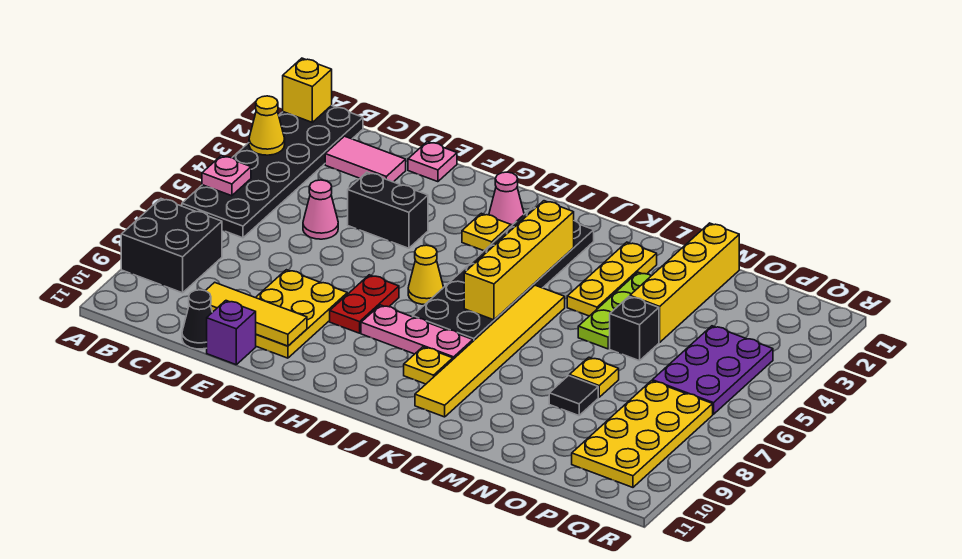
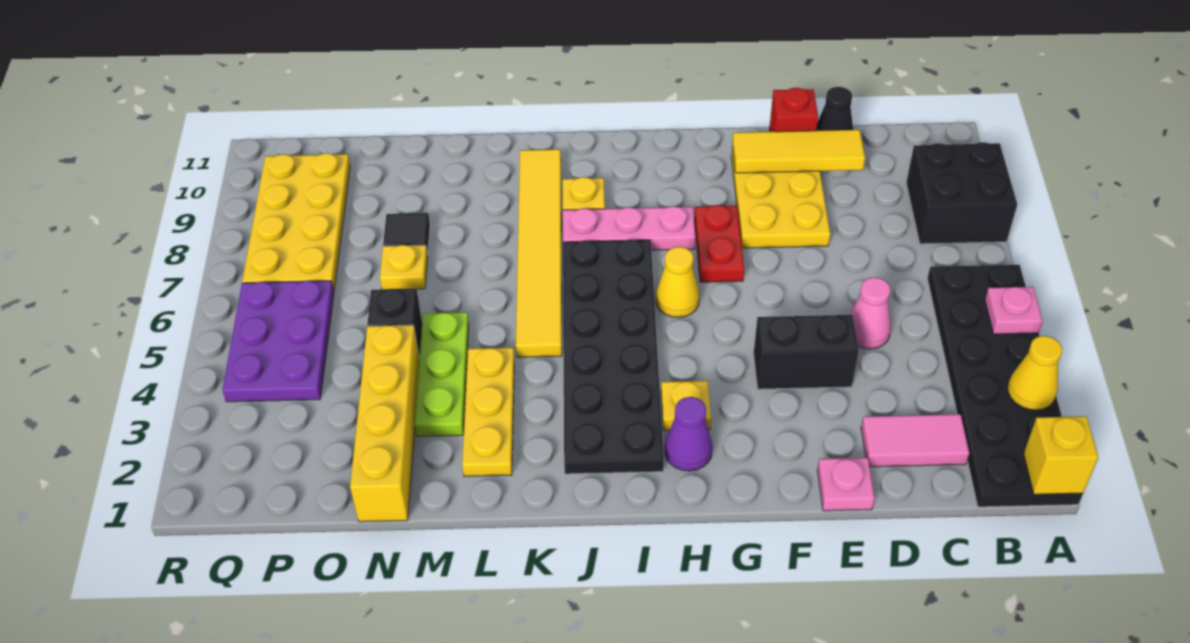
purple brick E11 level 1 -> red brick E11 level 1
pink cone H2 level 1 -> purple cone H2 level 1
yellow brick J3:J6 level 2 -> none

